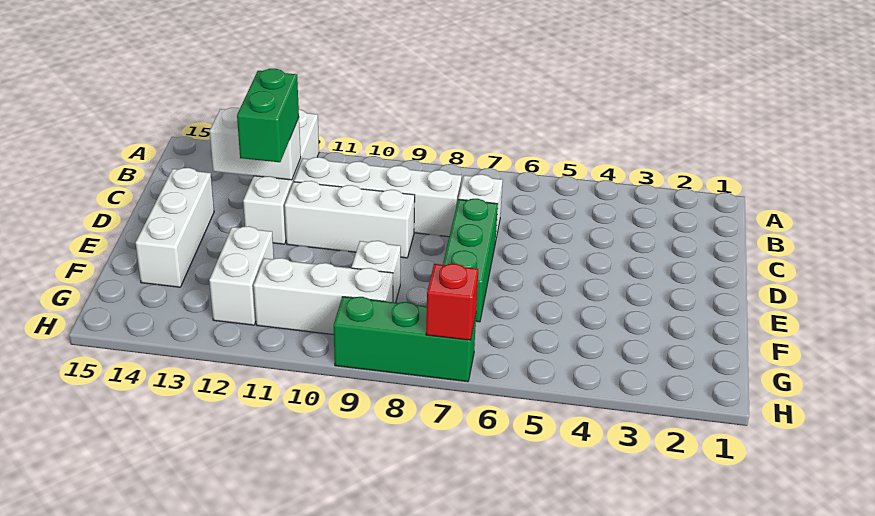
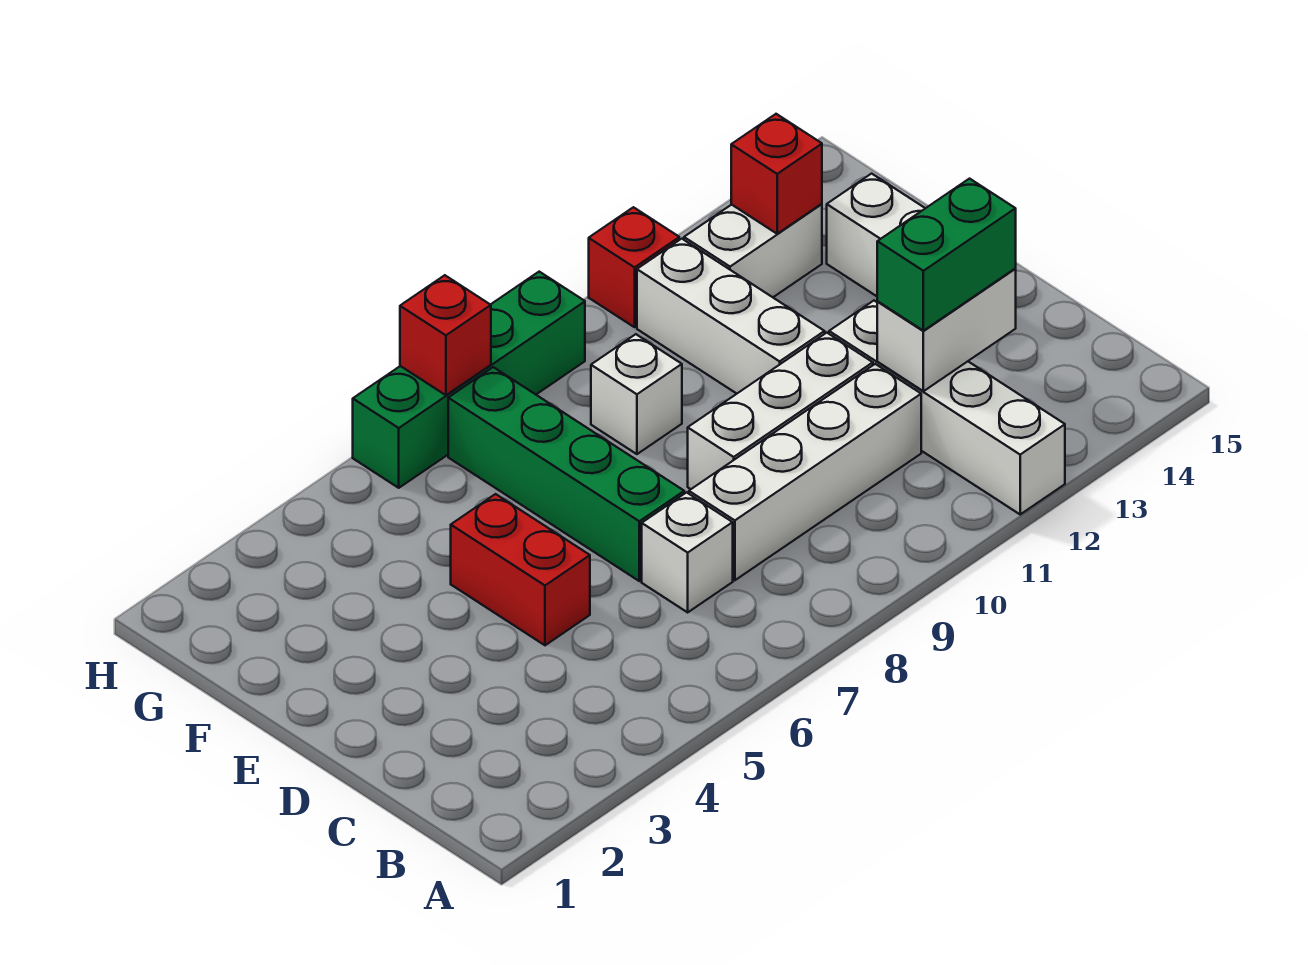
green brick C12:D12 level 3 -> green brick C12:C13 level 3
none -> red brick D5:E5 level 1
green brick D7:F7 level 1 -> green brick D7:G7 level 1
white brick F12:G12 level 1 -> white brick G12:G13 level 1
white brick G9:G11 level 1 -> white brick E11:G11 level 1
none -> red brick G13 level 2
green brick H7:H9 level 1 -> green brick H6:H9 level 1
none -> red brick H11 level 1

